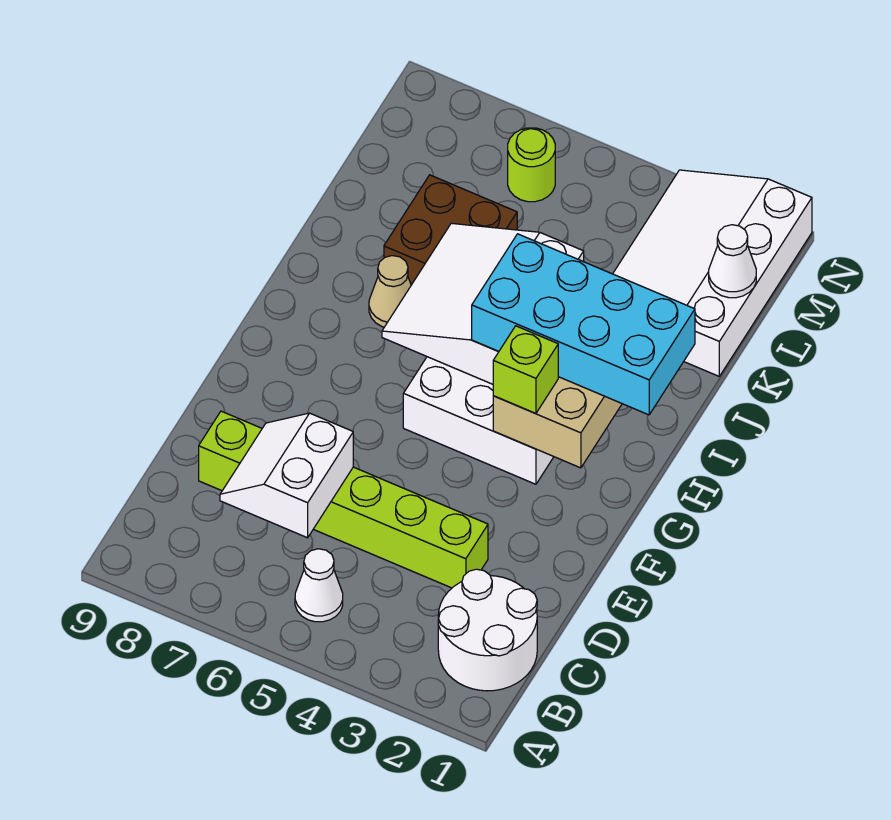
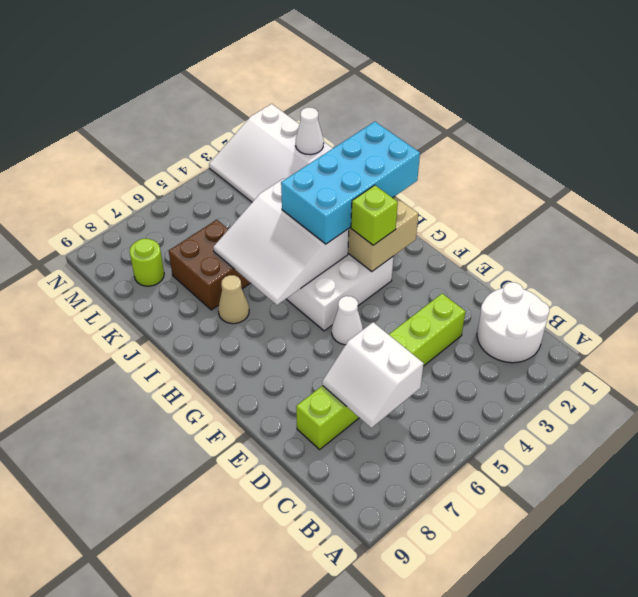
white cone B5 level 1 -> white cone F5 level 1
lime round brick M6 level 1 -> lime round brick L8 level 1

